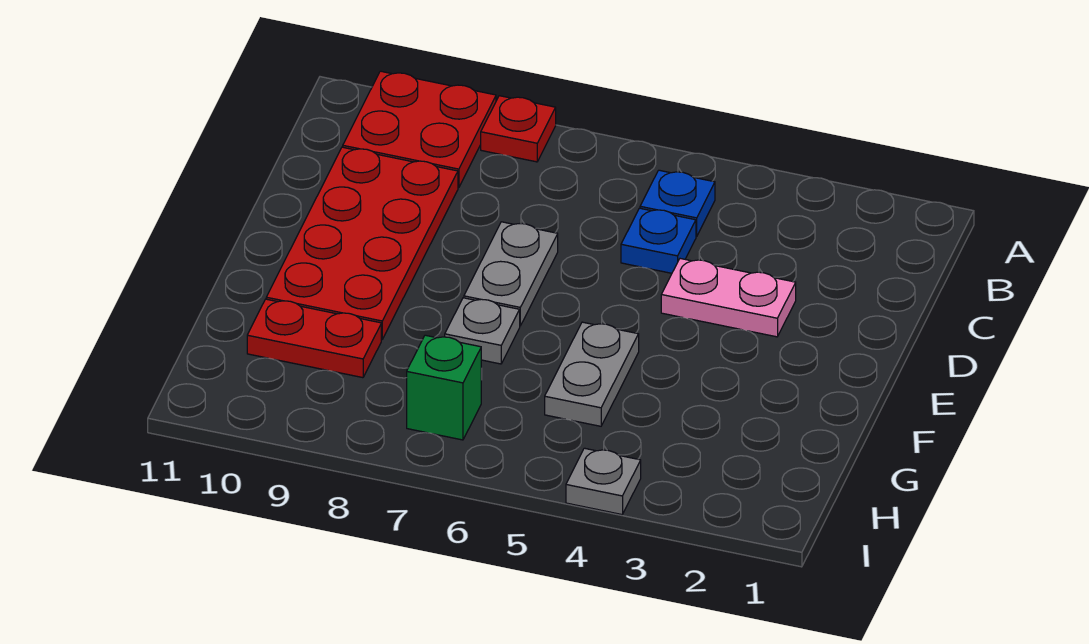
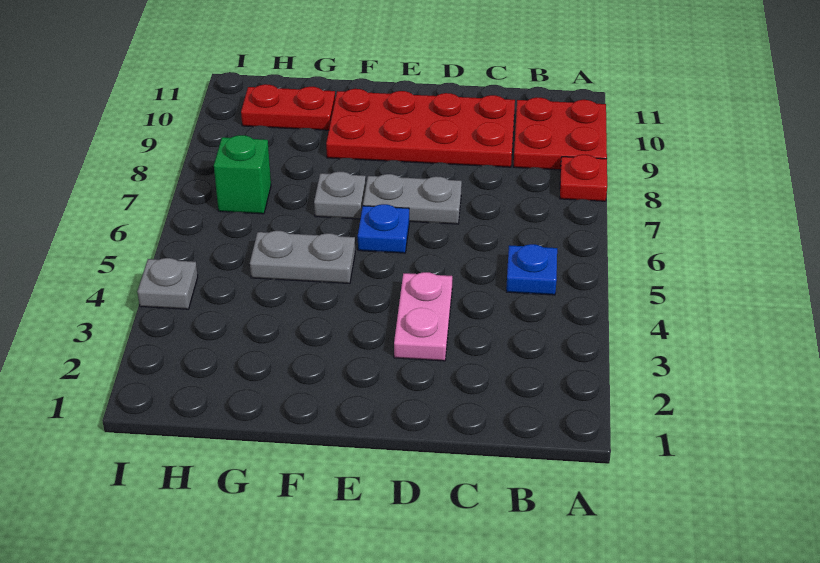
blue plate C5 level 1 -> blue plate E6 level 1
red plate G9:G10 level 1 -> red plate G10:H10 level 1

